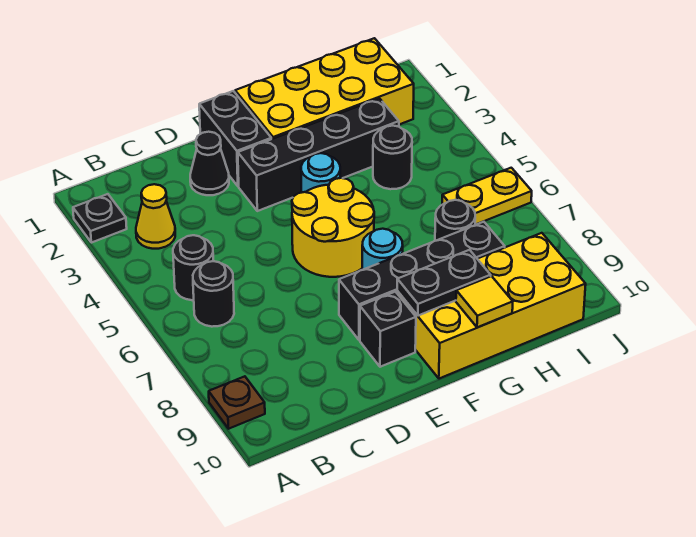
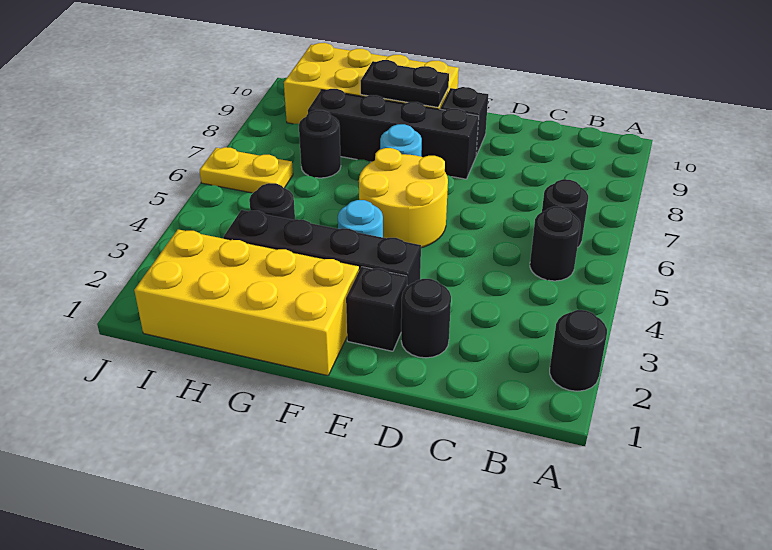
black plate A2 level 1 -> black round brick A2 level 1
brown plate A9 level 1 -> none
yellow cone B3 level 1 -> none
black cone D2 level 1 -> black round brick D2 level 1
black brick E1:E2 level 1 -> black brick E2 level 1
yellow tile G10 level 2 -> none

